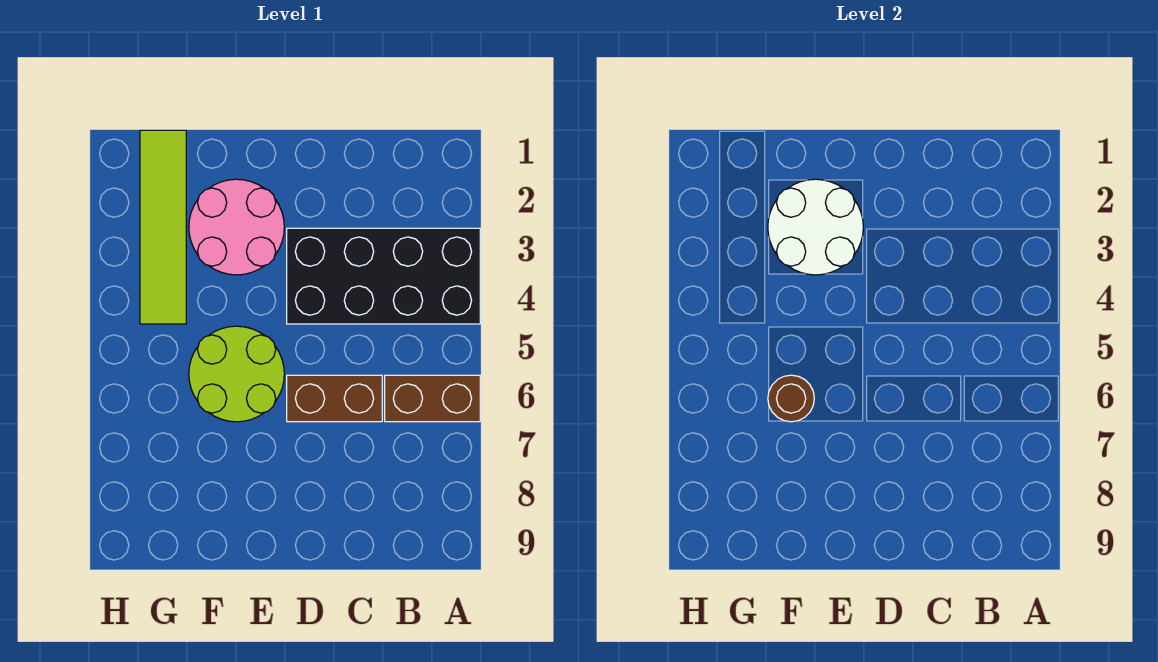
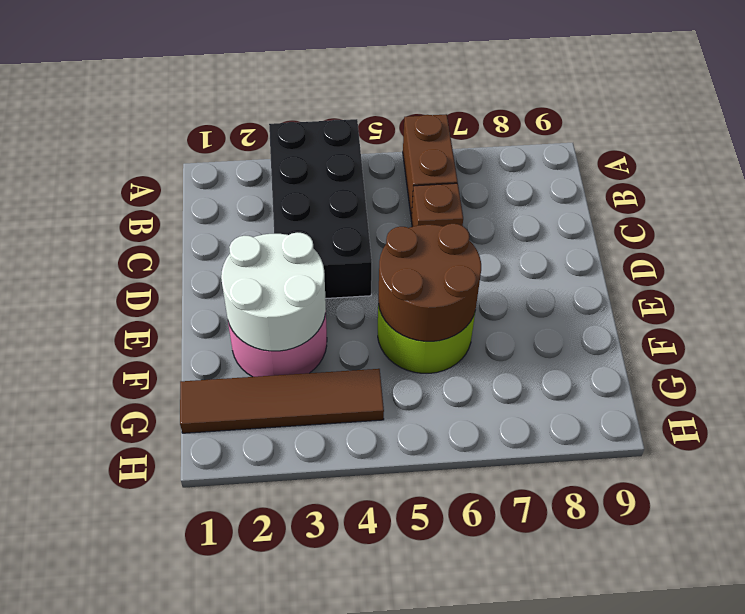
brown brick C6:D6 level 1 -> brown brick C6 level 1
brown round brick F6 level 2 -> brown round brick E5:F6 level 2
lime tile G1:G4 level 1 -> brown tile G1:G4 level 1

